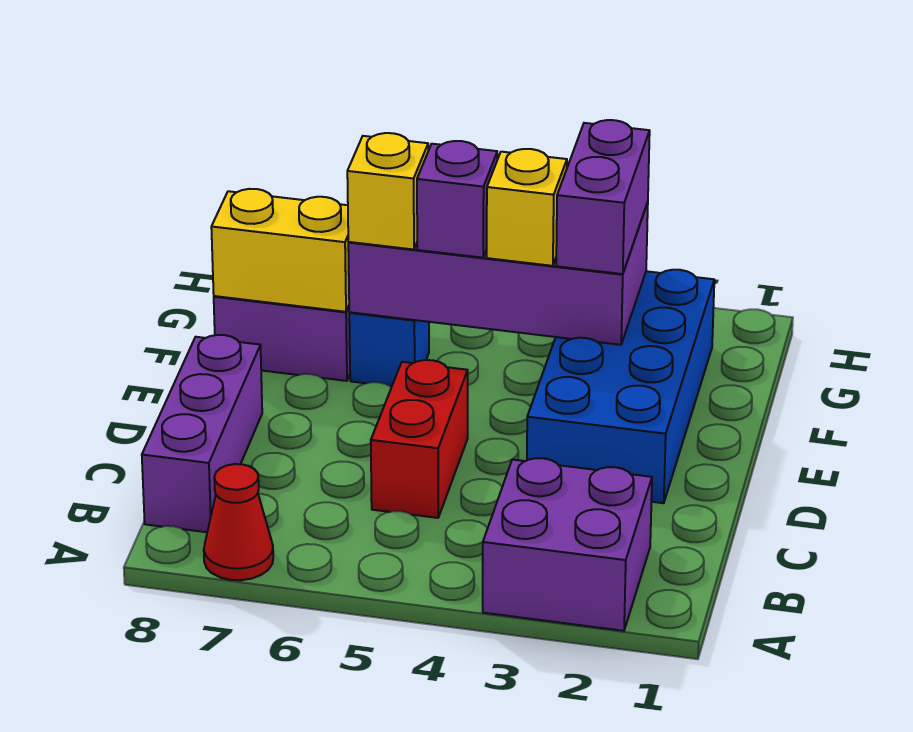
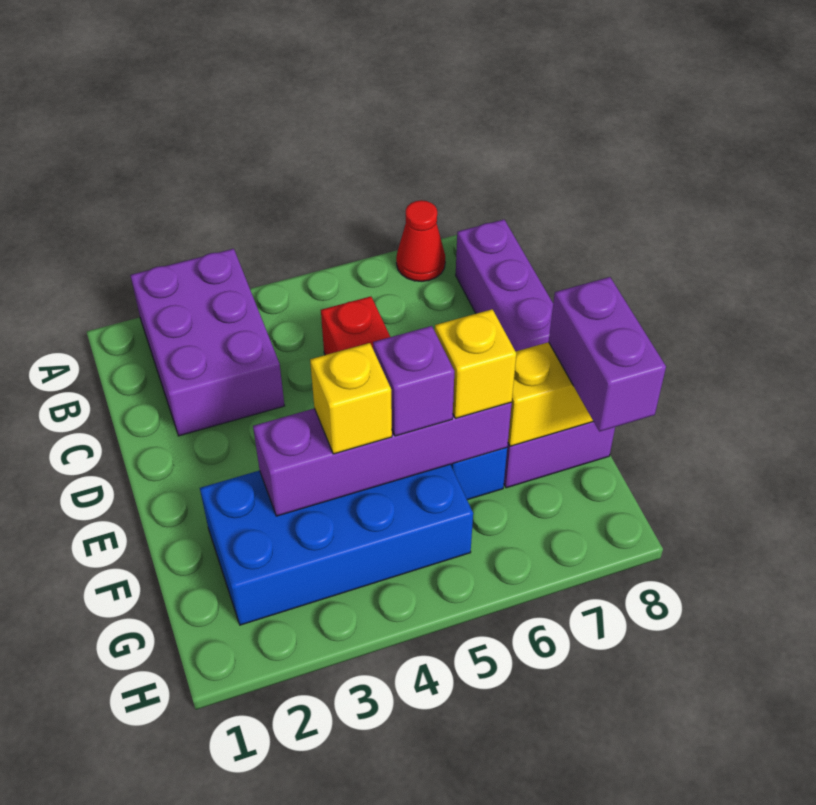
purple brick A2:B3 level 1 -> purple brick A2:C3 level 1
blue brick D2:G3 level 1 -> blue brick F2:G5 level 1
purple brick F3:G6 level 2 -> purple brick F3:F6 level 2
purple brick F3:G3 level 3 -> purple brick F8:G8 level 3

